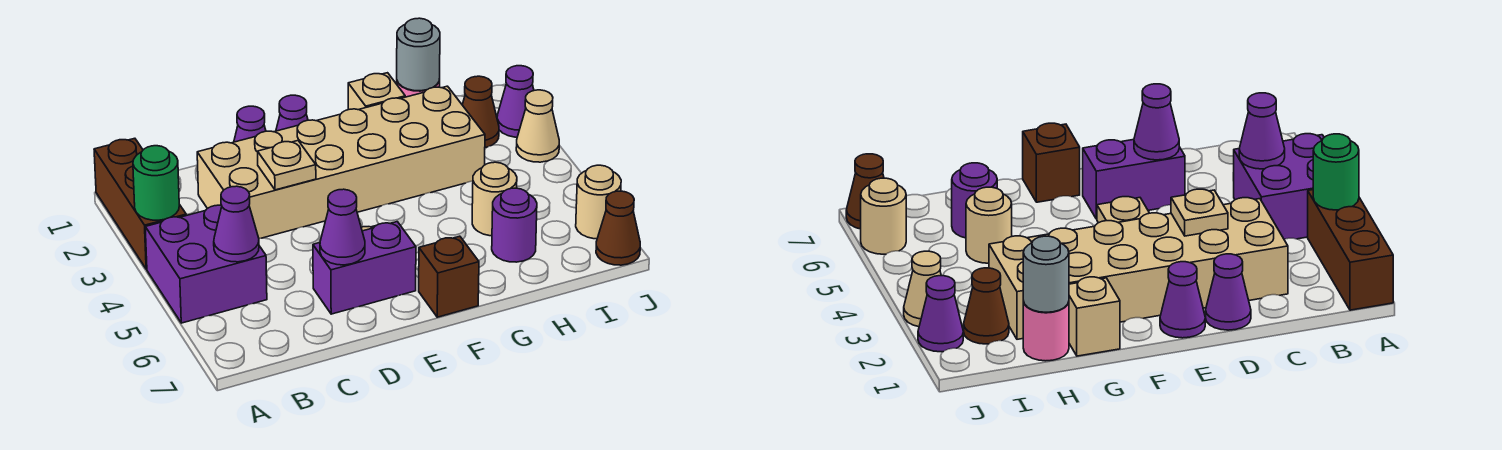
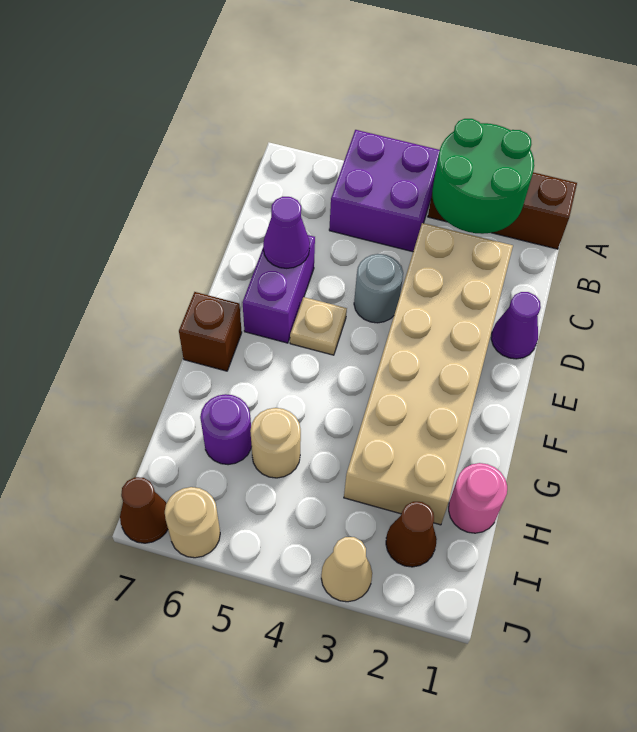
green round brick A3 level 2 -> green round brick A2:B3 level 2
purple cone B5 level 2 -> none
tan plate D3 level 2 -> none
purple cone E1 level 1 -> none
tan brick G1 level 1 -> none
grey round brick H1 level 2 -> grey round brick D4 level 1
purple cone J2 level 1 -> none

